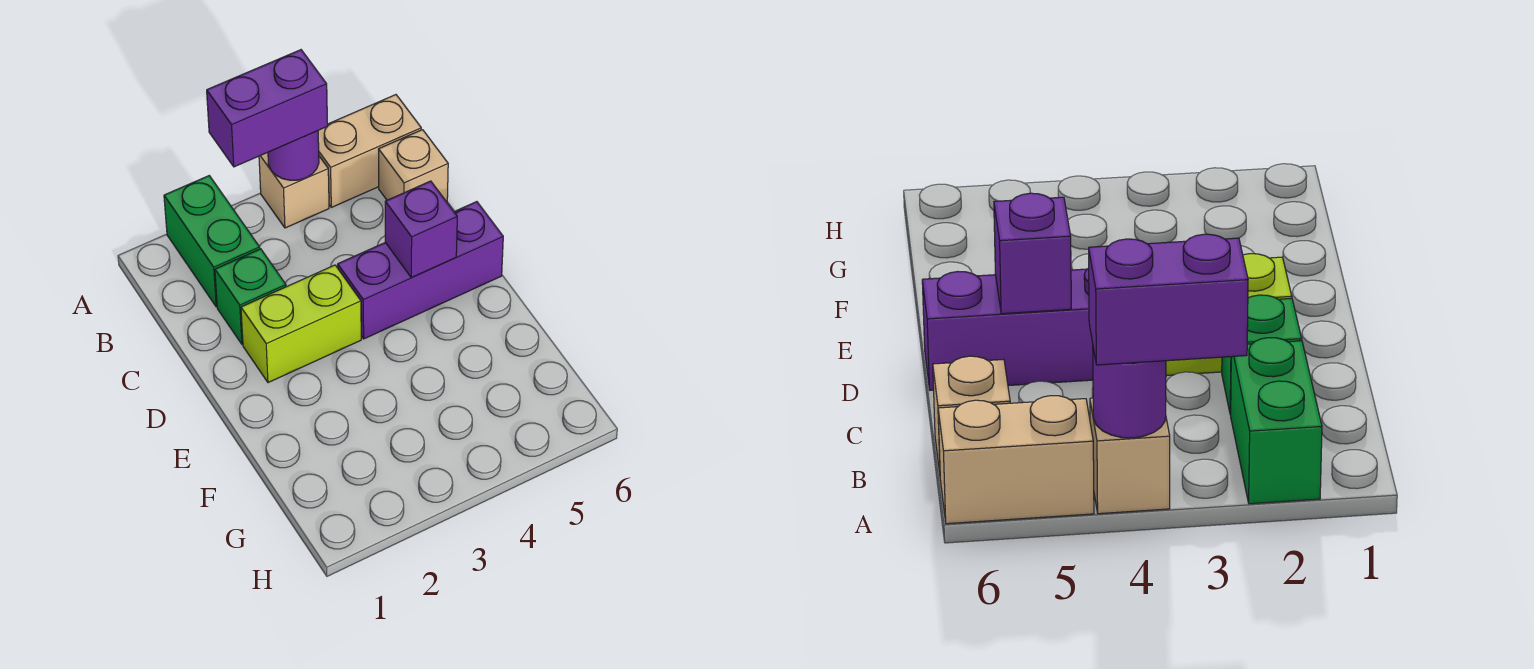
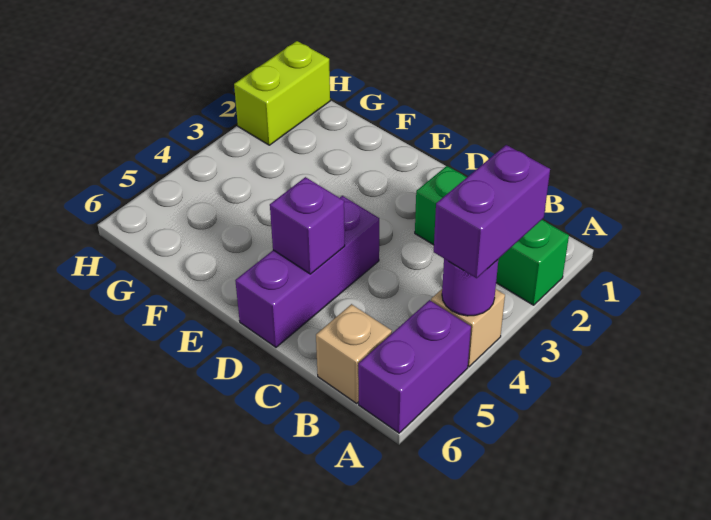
tan brick A5:A6 level 1 -> purple brick A5:A6 level 1
lime brick D2:D3 level 1 -> lime brick H1:H2 level 1

